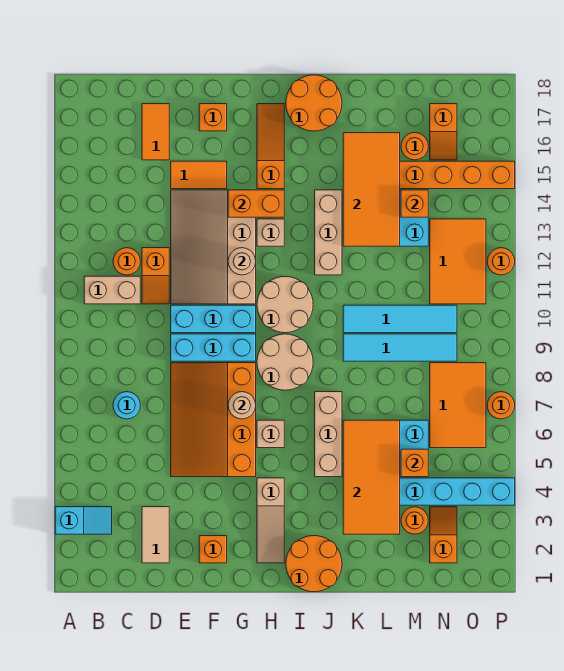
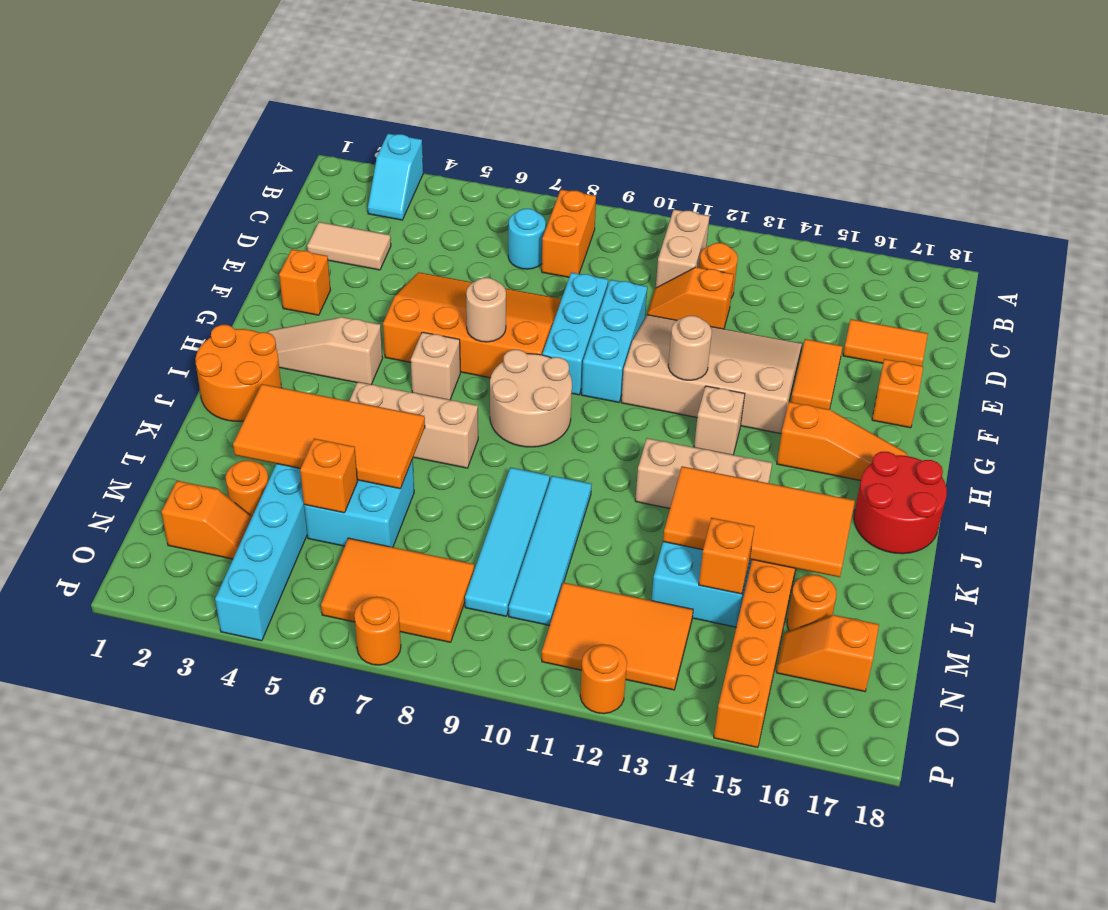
orange brick G14:H14 level 2 -> orange brick B8:C8 level 1
tan round brick H10:I11 level 1 -> none
orange round brick I17:J18 level 1 -> red round brick I17:J18 level 1

